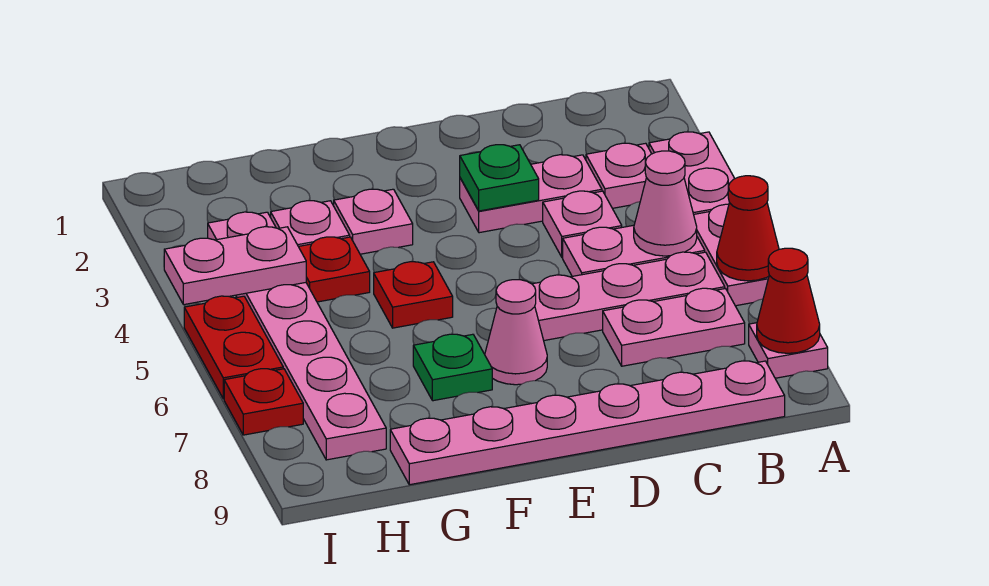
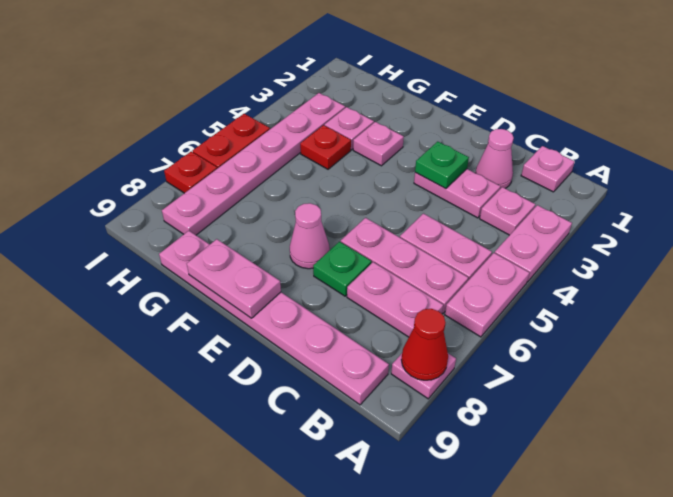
red cone A6 level 2 -> none
pink cone B5 level 2 -> pink cone C2 level 1
pink plate C4 level 1 -> pink plate B1 level 1
red plate F5 level 1 -> none
green plate F7 level 1 -> green plate D7 level 1
pink plate H4:I4 level 2 -> pink plate E9:F9 level 2

